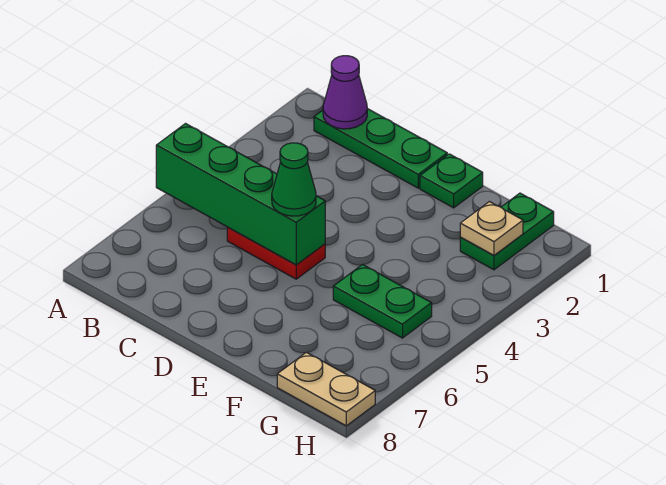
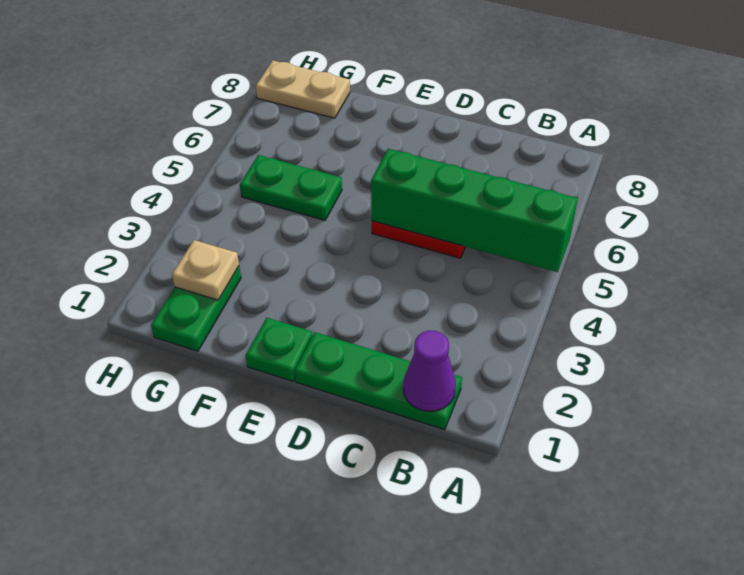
green cone D5 level 3 -> none

